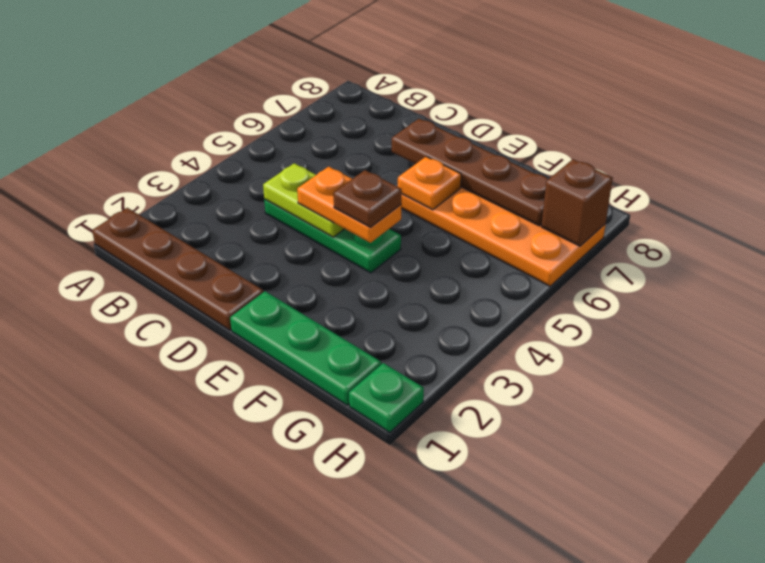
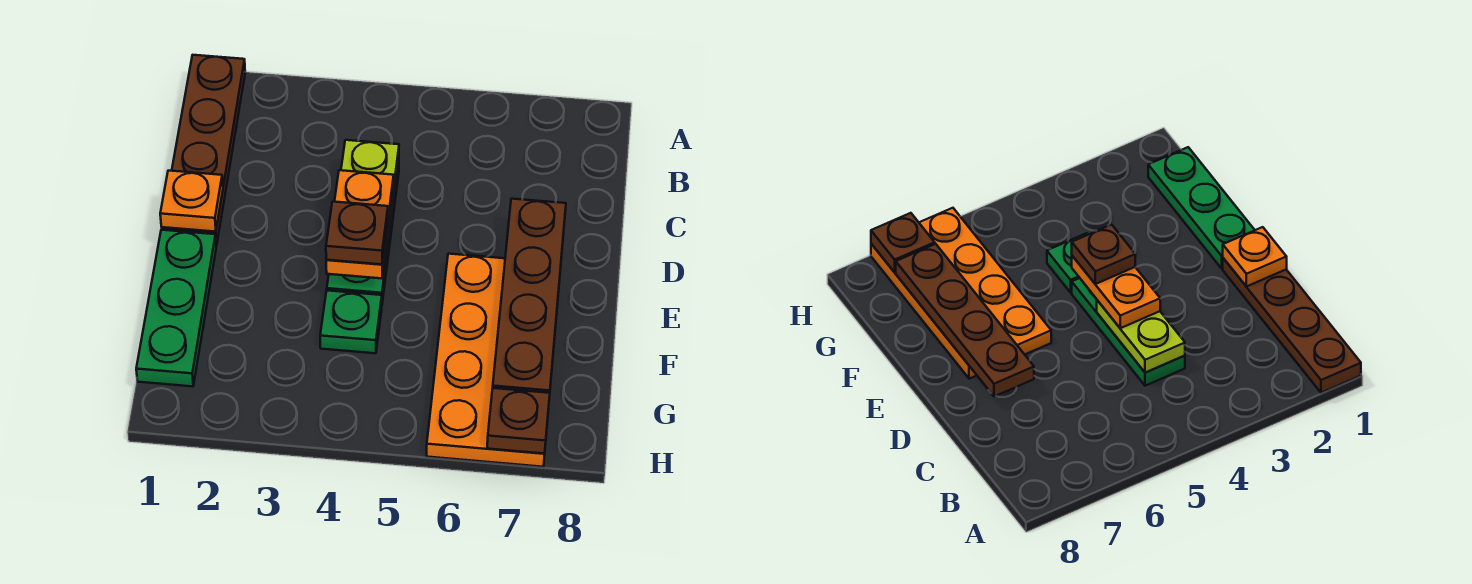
orange plate E6 level 2 -> orange plate D1 level 2
green plate H1 level 1 -> green plate F4 level 1
brown brick H7 level 2 -> brown plate H7 level 2

